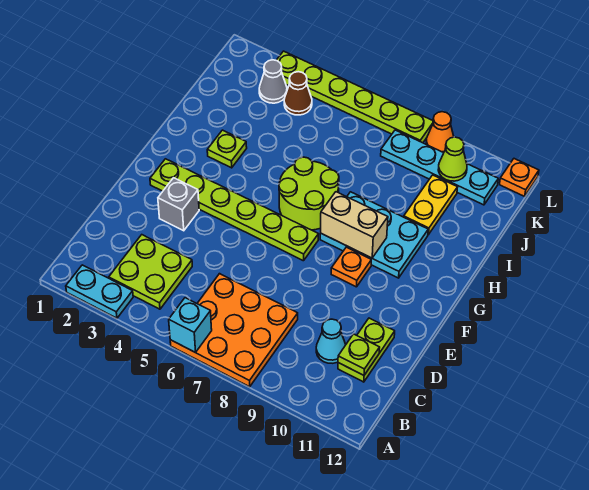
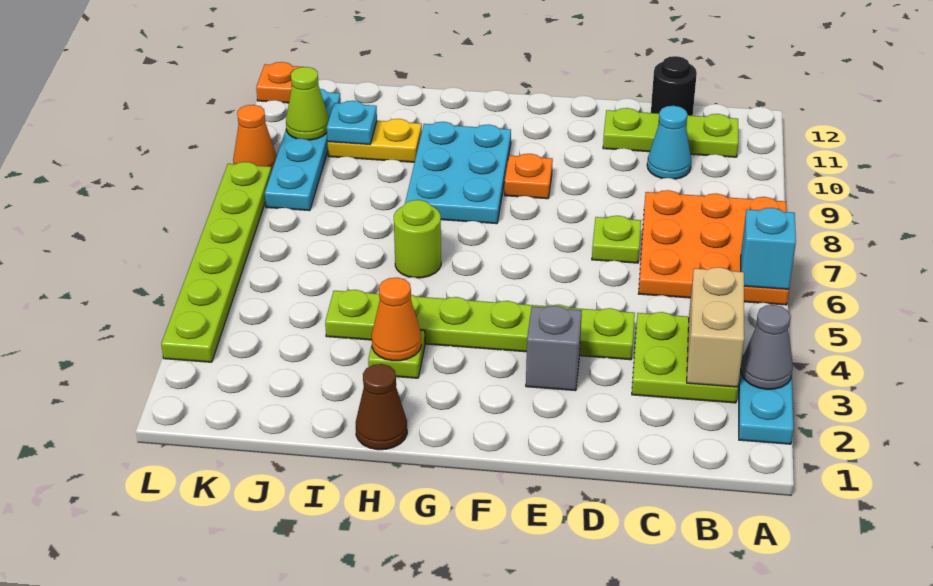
lime plate C11:D11 level 1 -> lime plate B11:D11 level 1
lime plate C11 level 2 -> lime plate D7 level 1
none -> black round brick C12 level 1
lime plate F2:F7 level 1 -> lime plate D4:I4 level 1
lime round brick G6:H7 level 1 -> lime round brick H6 level 1
tan brick G8:G9 level 2 -> tan brick B3:B4 level 2
none -> orange cone H3 level 2
none -> cyan plate J10 level 2
grey cone K3 level 1 -> grey cone A3 level 2
brown cone K4 level 1 -> brown cone H1 level 1

